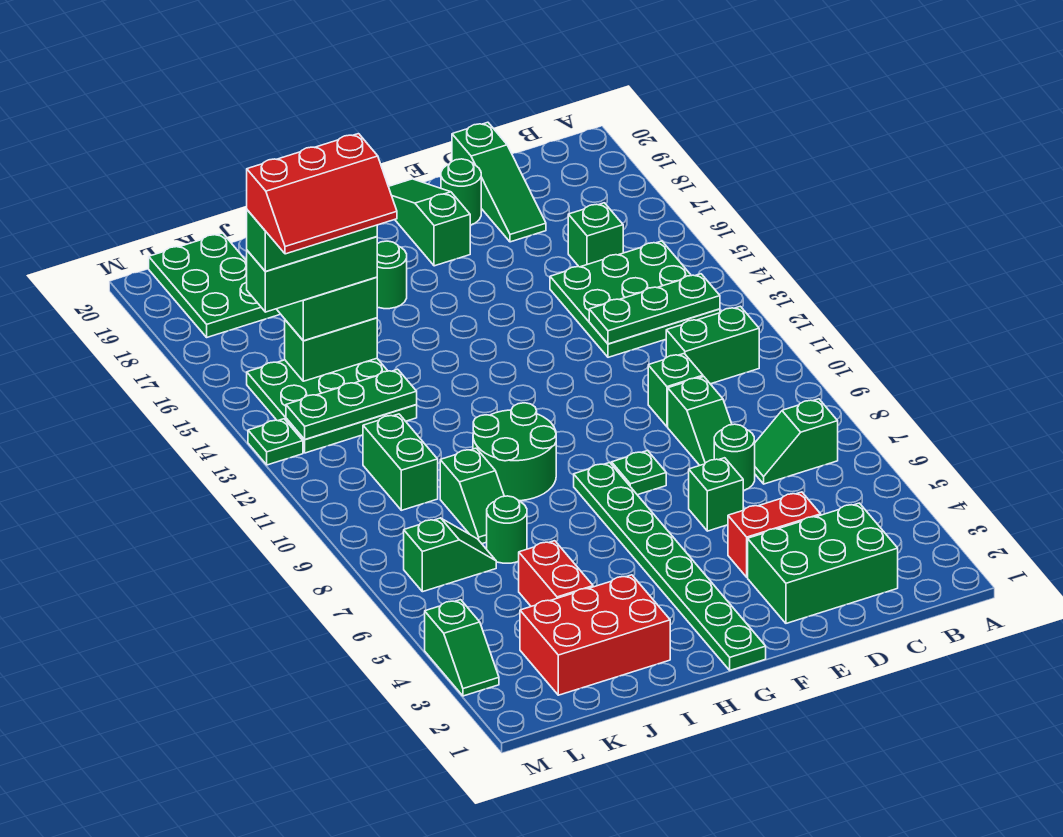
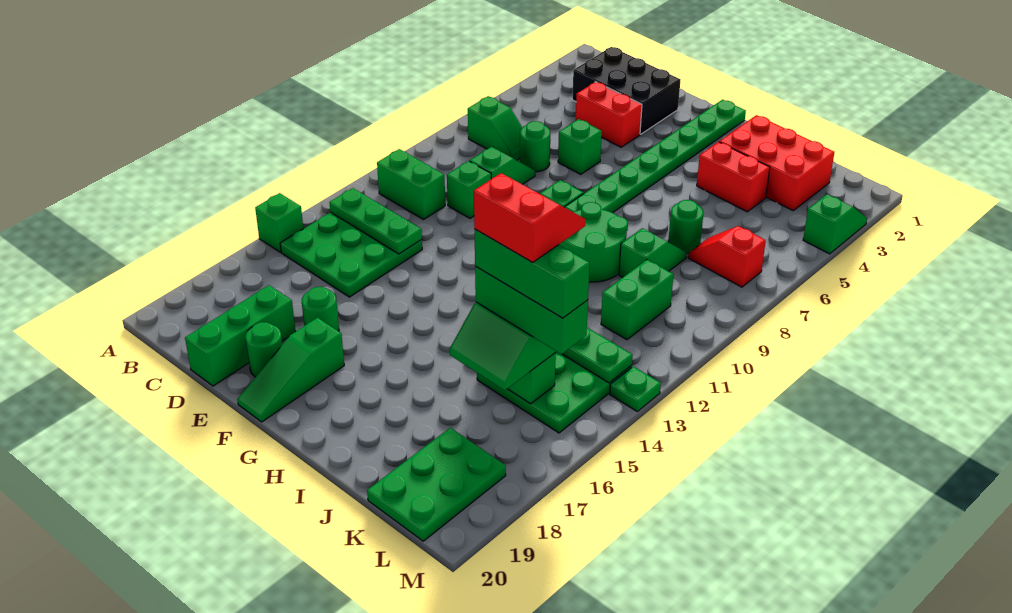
green brick C2:E3 level 1 -> black brick C2:E3 level 1
green brick C16 level 1 -> green brick A15 level 1
green slope D18:D20 level 1 top 20 -> green brick D18:D20 level 1
green round brick H17 level 1 -> green round brick E17 level 1
red brick J4:J5 level 1 -> red brick I4:J4 level 1
red slope J14:L15 level 6 top 15 -> red slope J14:K15 level 6 top 15
green slope K7:L7 level 1 top L -> red slope K7:L7 level 1 top L

